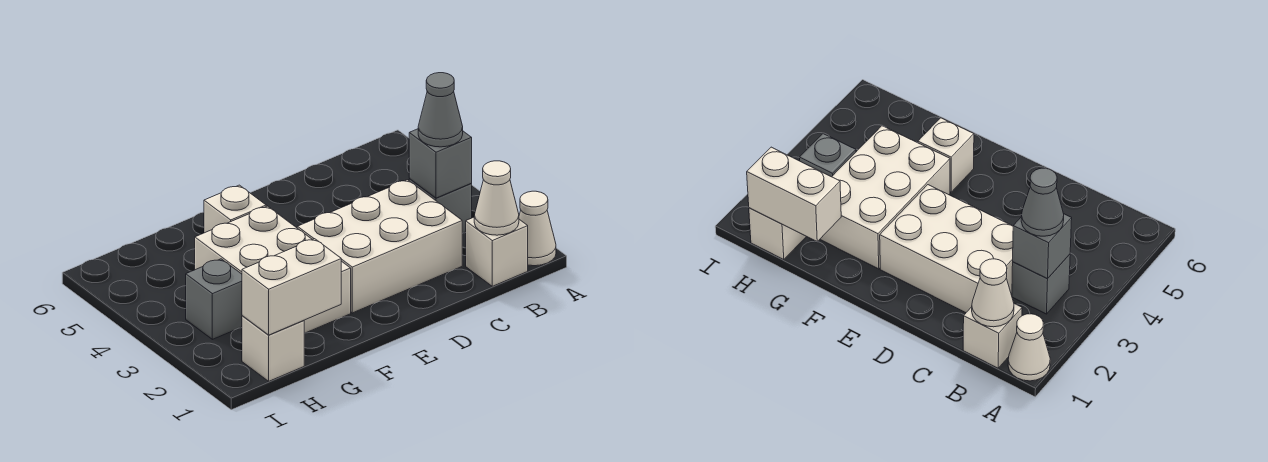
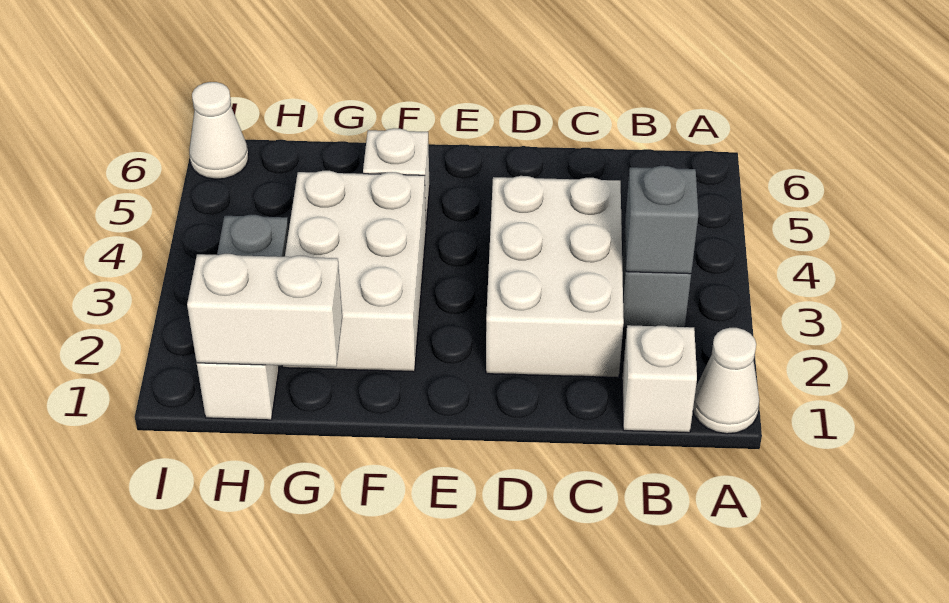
white cone B1 level 2 -> white cone I6 level 1
grey cone B3 level 3 -> none
white brick C2:E3 level 1 -> white brick C2:D4 level 1

